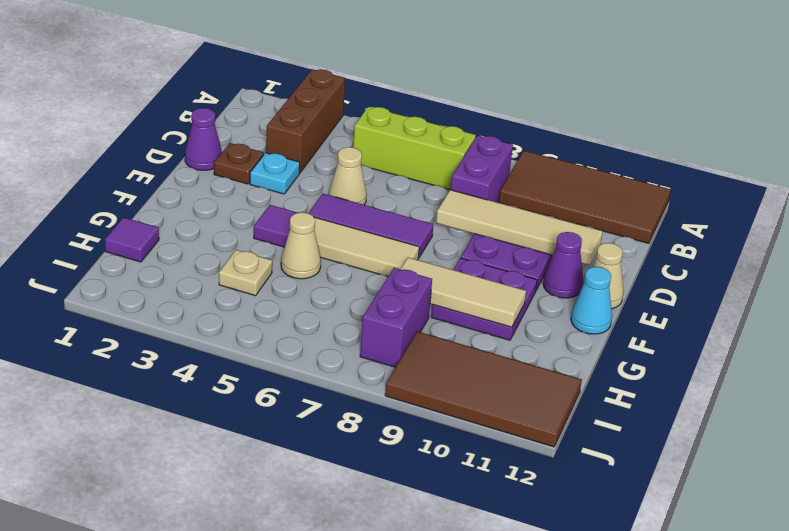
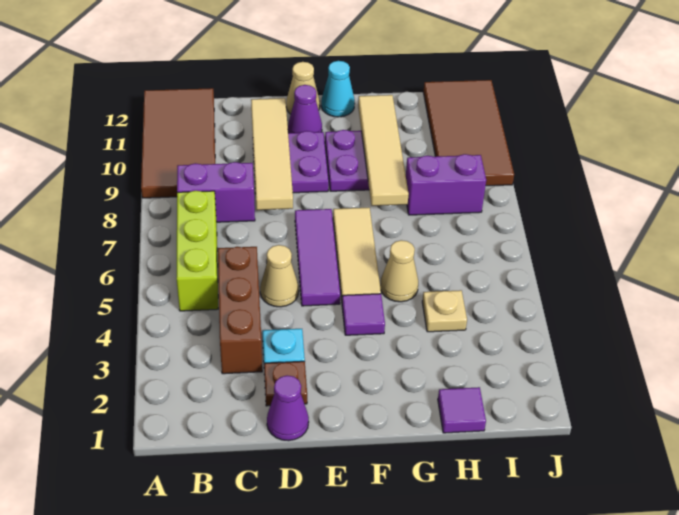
brown brick A3:C3 level 1 -> brown brick C3:C5 level 1
tan tile G8:G10 level 2 -> tan tile G8:G11 level 2

